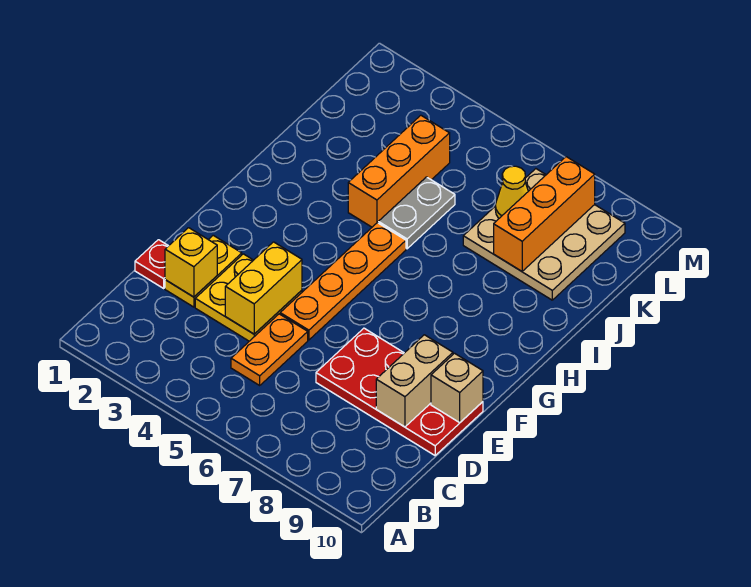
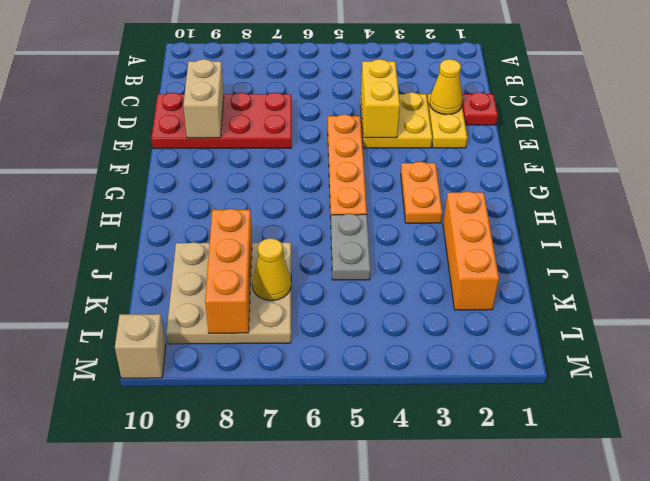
orange plate C5:D5 level 1 -> orange plate G3:H3 level 1
yellow brick D2 level 2 -> yellow cone D2 level 2
tan brick E10 level 2 -> tan brick M10 level 1
orange brick I4:K4 level 1 -> orange brick I2:K2 level 1

